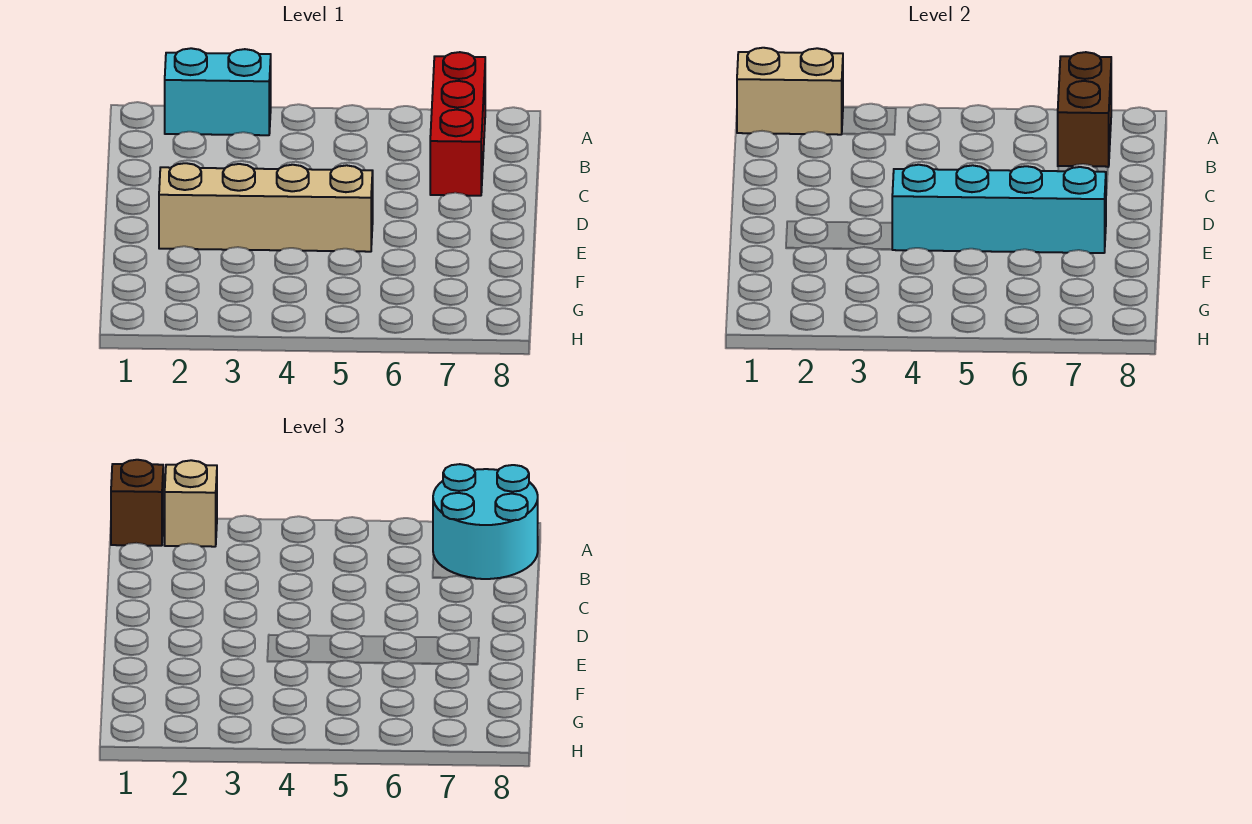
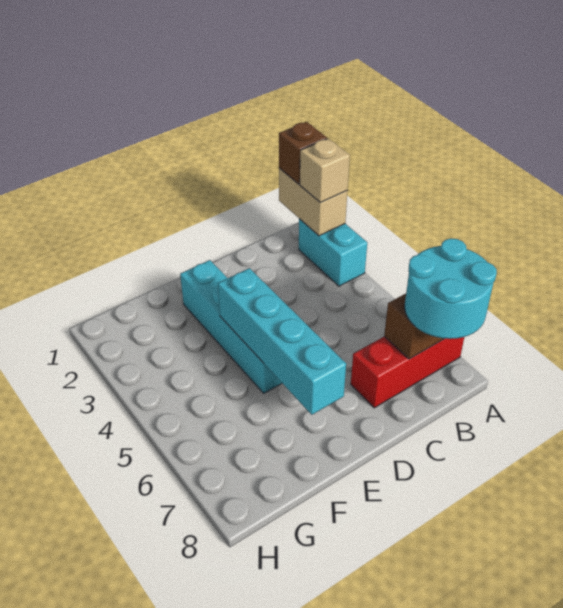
tan brick E2:E5 level 1 -> cyan brick E2:E5 level 1

